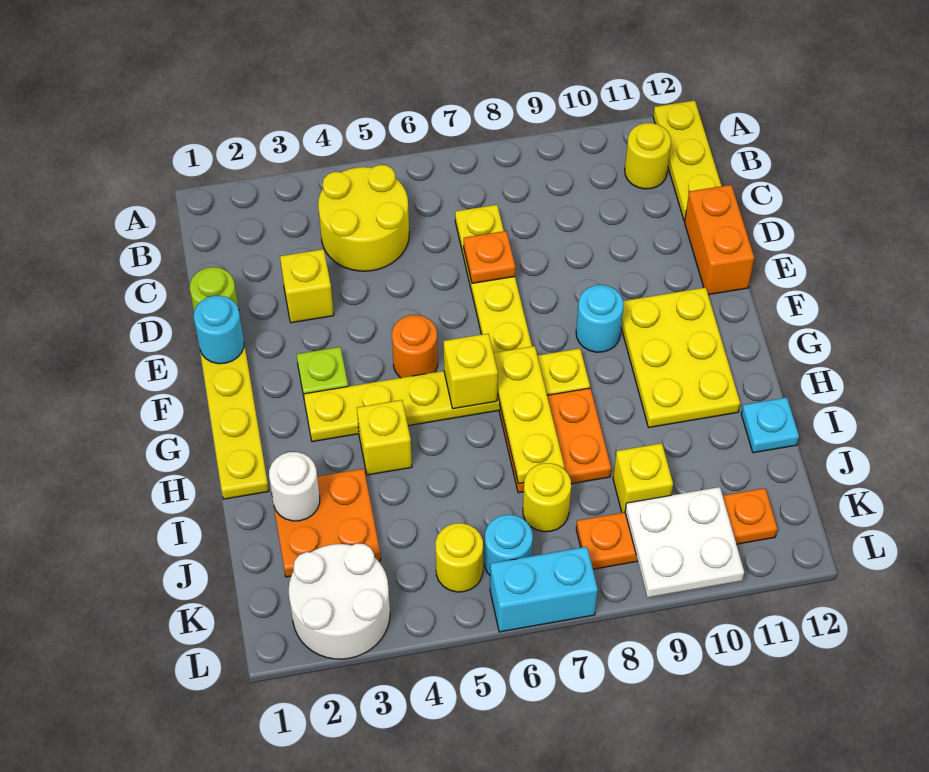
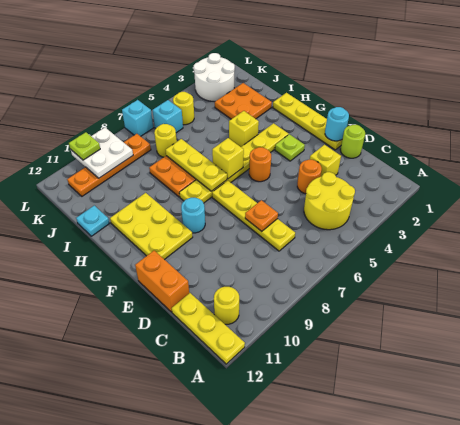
none -> orange round brick D4 level 1
white round brick I2 level 2 -> none
yellow brick J9 level 1 -> none
cyan round brick K6 level 1 -> cyan brick K6 level 1
cyan brick L6:L7 level 1 -> cyan brick L7 level 1
none -> lime plate L10 level 3

